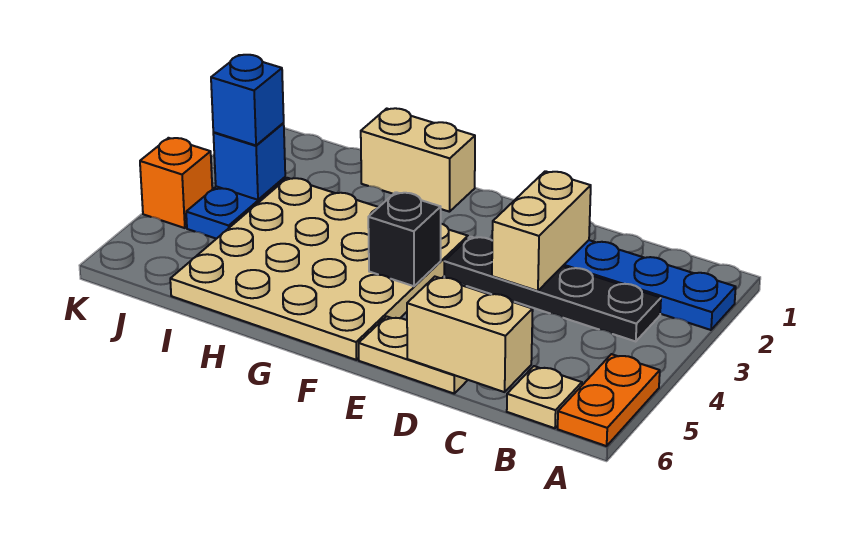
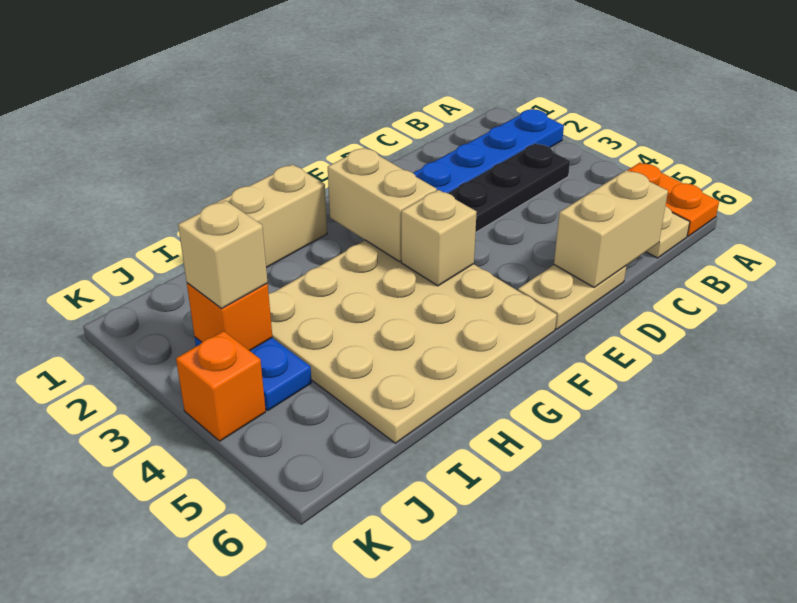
tan brick D2:D3 level 2 -> tan brick F2:F3 level 2
black brick F4 level 2 -> tan brick F4 level 2
blue brick J3 level 2 -> orange brick J3 level 2
blue brick J3 level 3 -> tan brick J3 level 3

